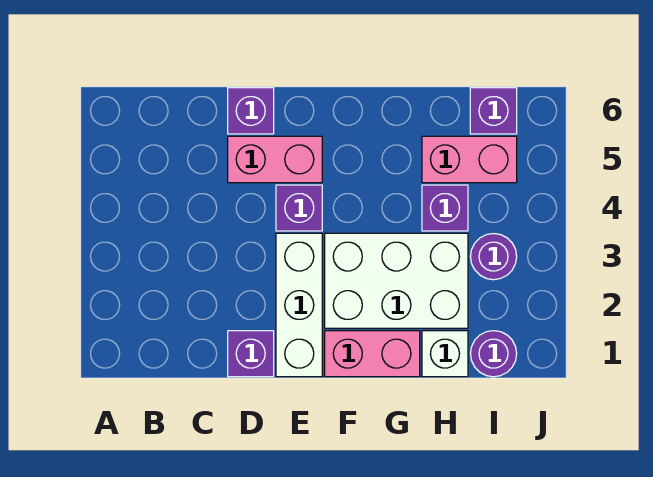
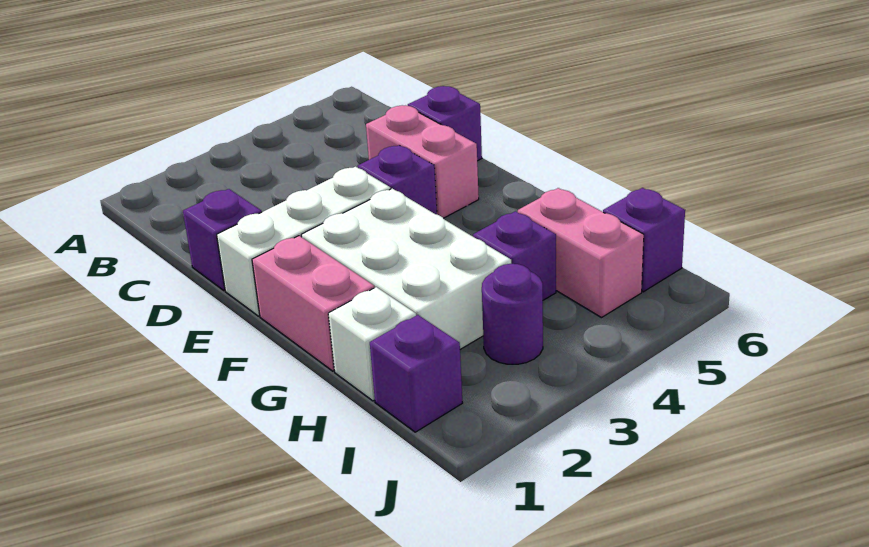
purple round brick I1 level 1 -> purple brick I1 level 1

